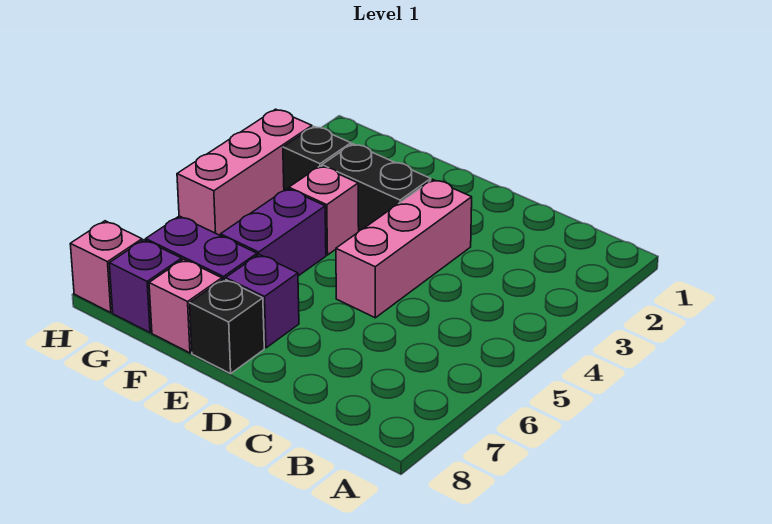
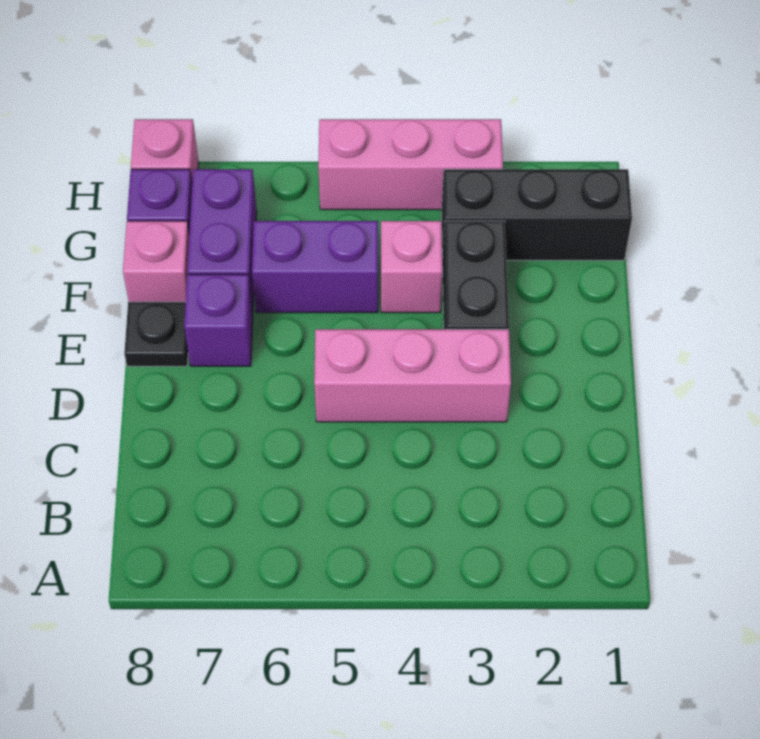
black brick E8 level 1 -> black plate E8 level 1
black brick G3 level 1 -> black brick G1:G3 level 1

